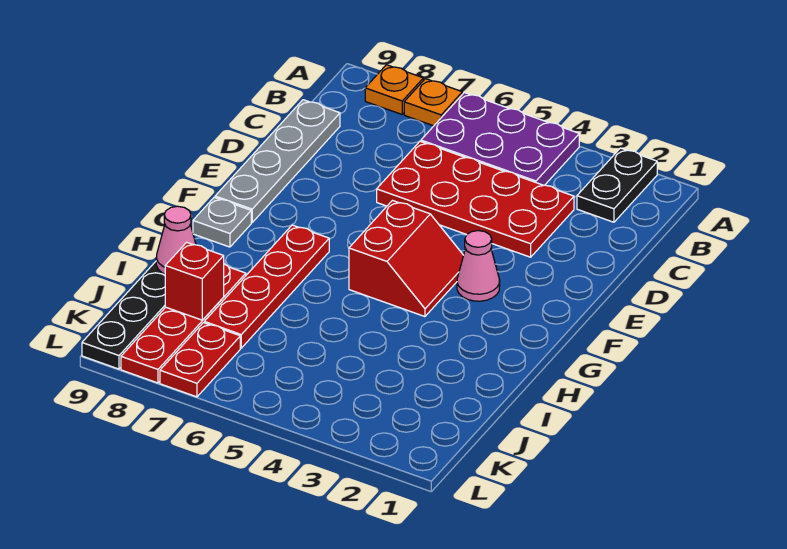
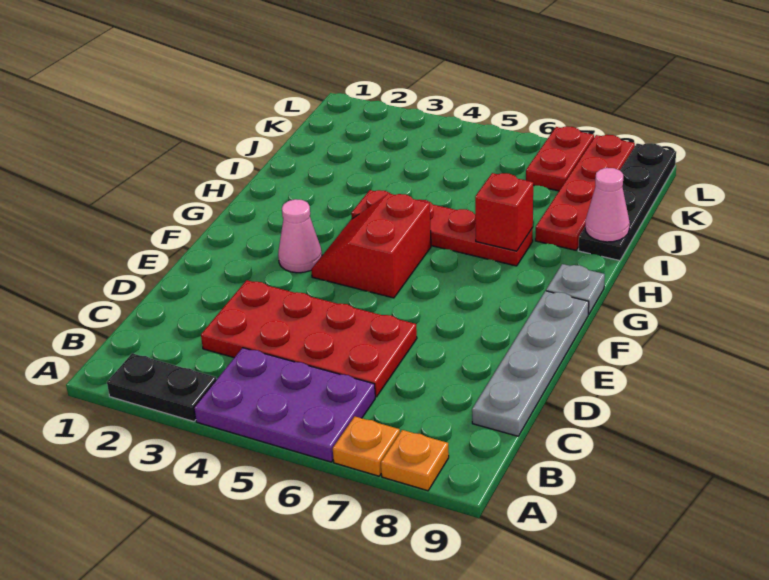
black plate A2:B2 level 1 -> black plate A2:A3 level 1
red plate G7:J7 level 1 -> red plate H4:H7 level 1
red brick J8 level 2 -> red brick H7 level 2

